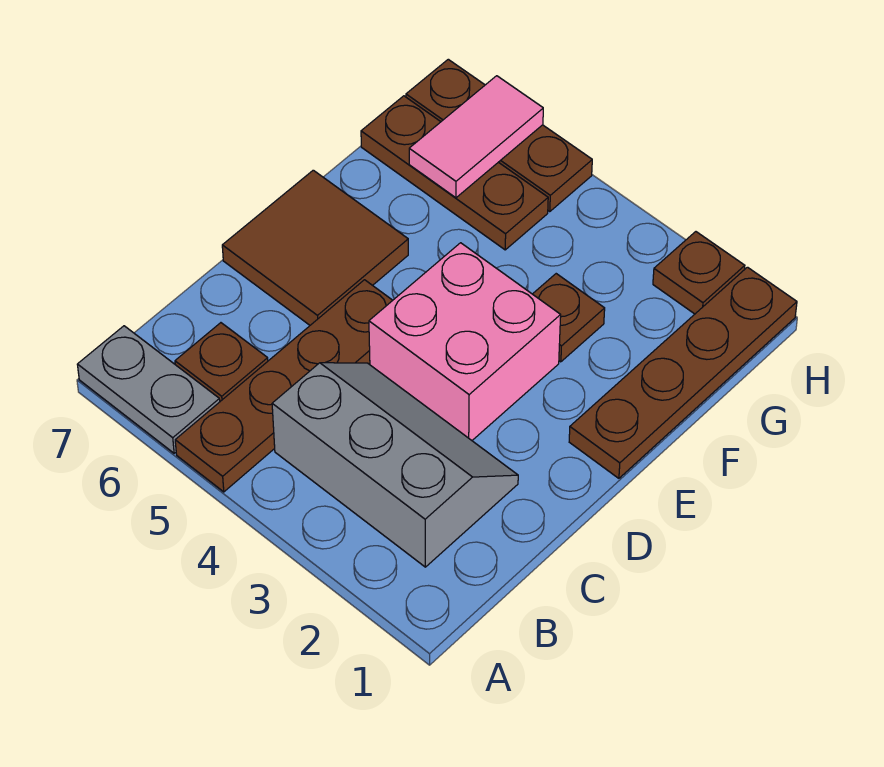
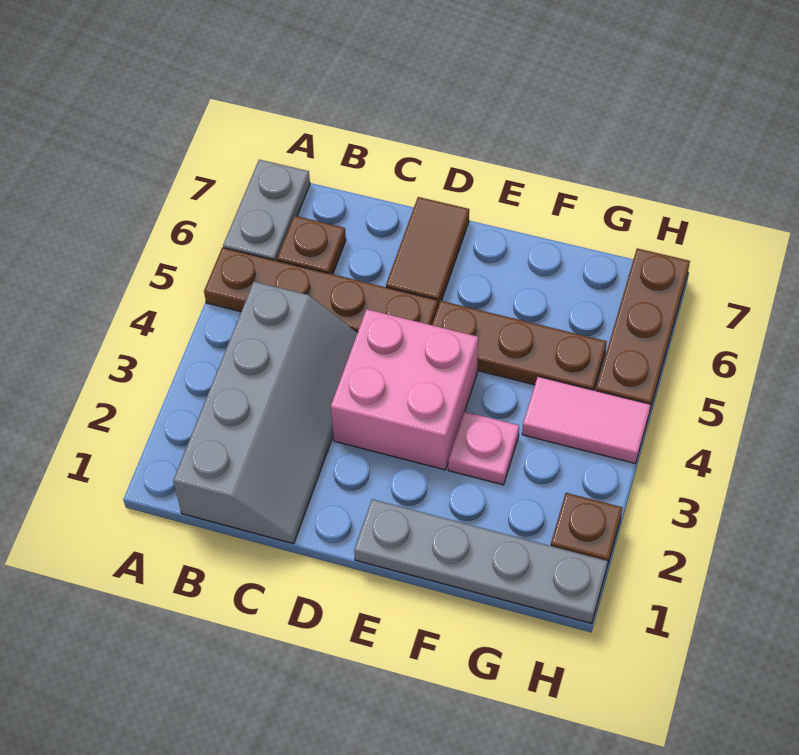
grey slope B2:C4 level 1 top B -> grey slope B1:C4 level 1 top B
brown tile D6:E7 level 1 -> brown tile D6:D7 level 1
brown plate E1:H1 level 1 -> grey plate E1:H1 level 1
brown plate F3 level 1 -> pink plate F3 level 1
brown plate G5:G7 level 1 -> brown plate E5:G5 level 1
pink tile G6:H6 level 2 -> pink tile G4:H4 level 1

